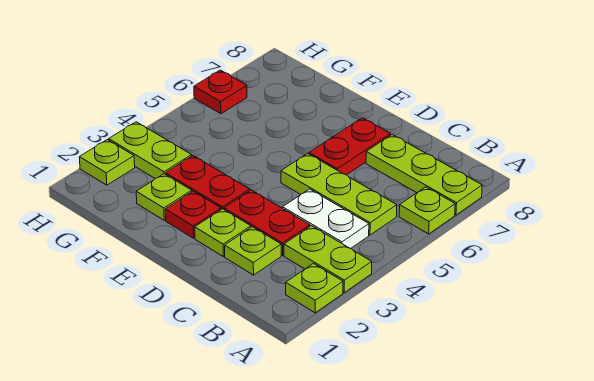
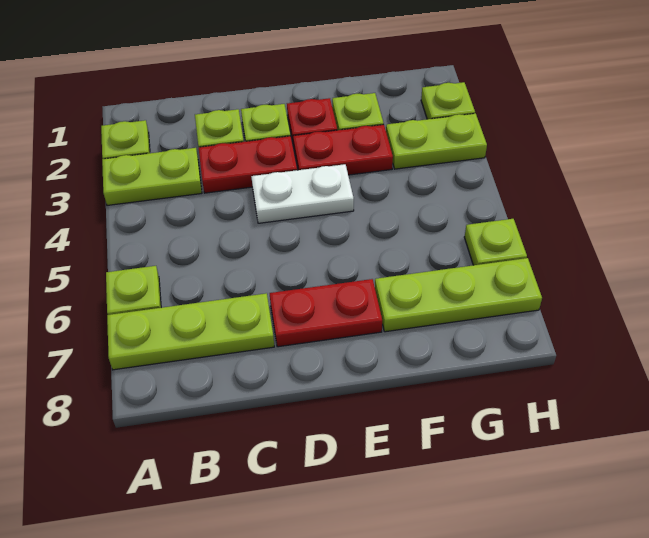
white plate B4:C4 level 1 -> white plate D4:E4 level 1
lime plate B5:D5 level 1 -> lime plate F7:H7 level 1
red plate D6:D7 level 1 -> red plate D7:E7 level 1
red plate H6 level 1 -> lime plate H6 level 1

